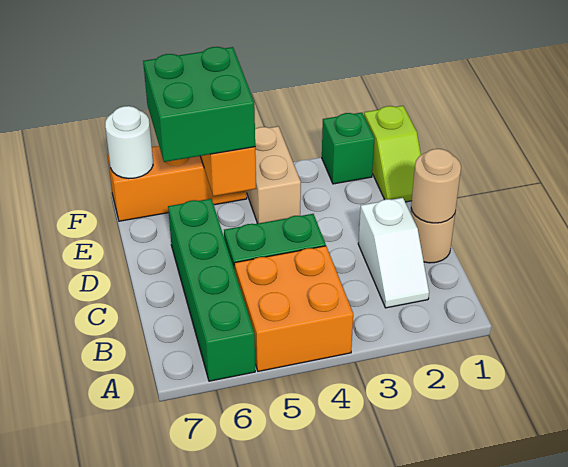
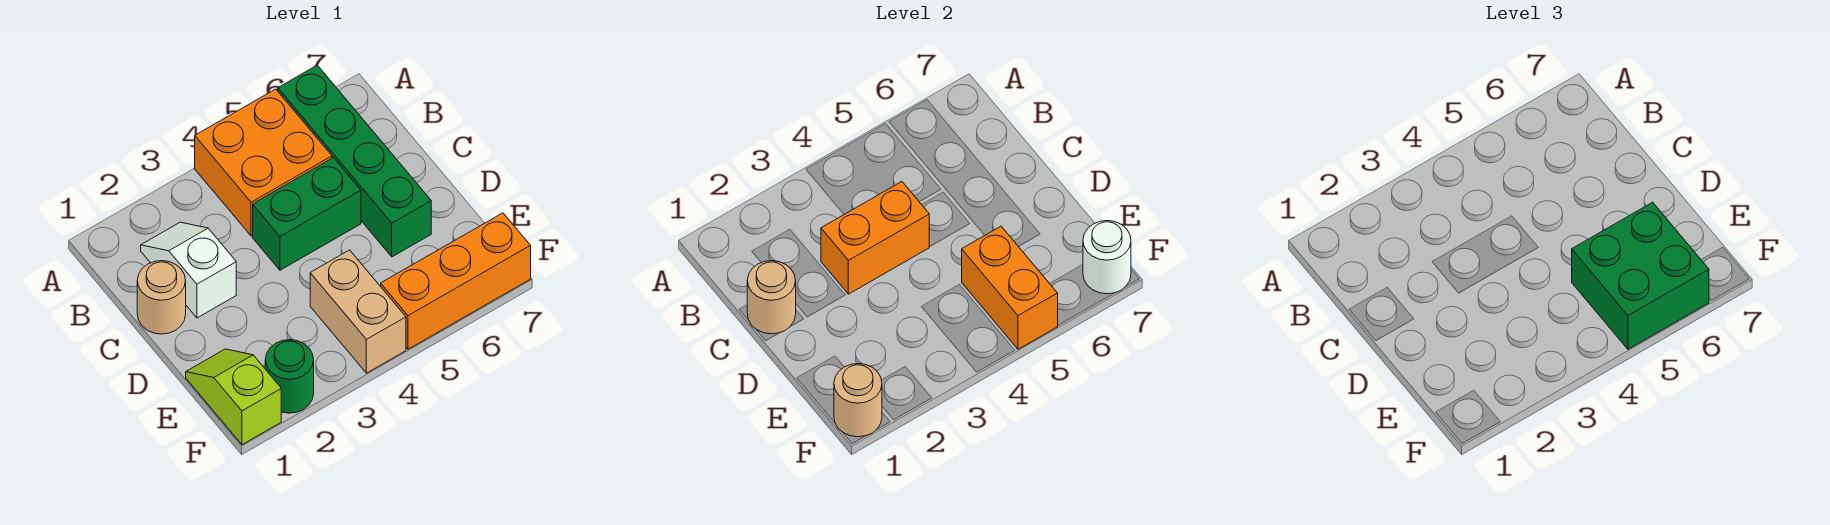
none -> orange brick C3:C4 level 2
none -> tan round brick F1 level 2
green brick F2 level 1 -> green round brick F2 level 1

